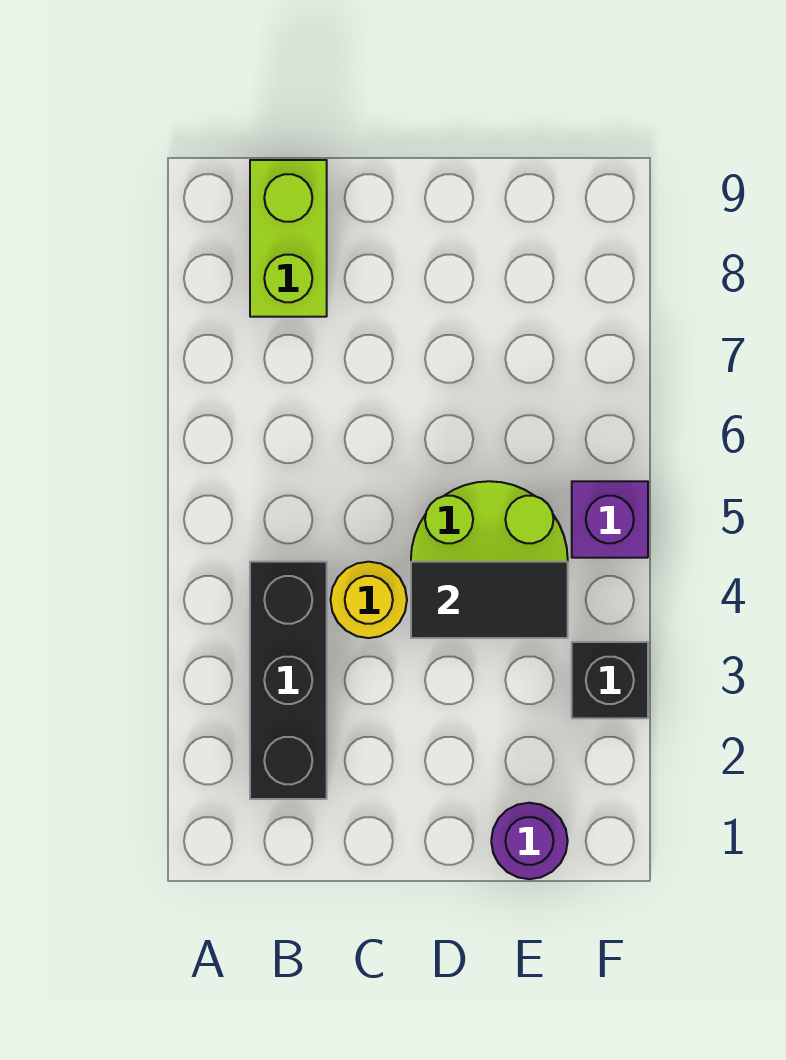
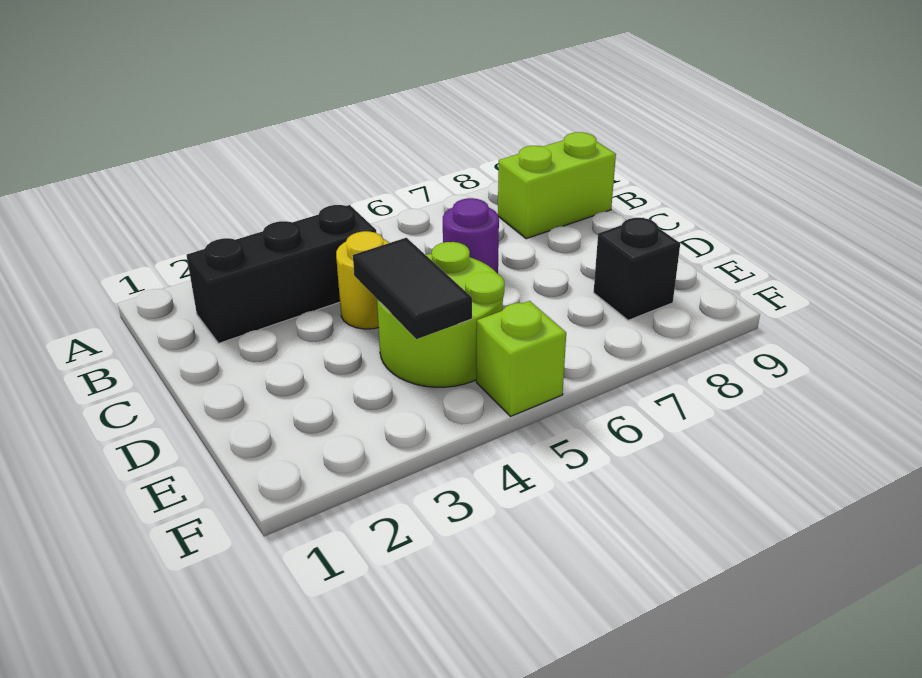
purple round brick E1 level 1 -> purple round brick C6 level 1
black brick F3 level 1 -> black brick E8 level 1
purple brick F5 level 1 -> lime brick F5 level 1

